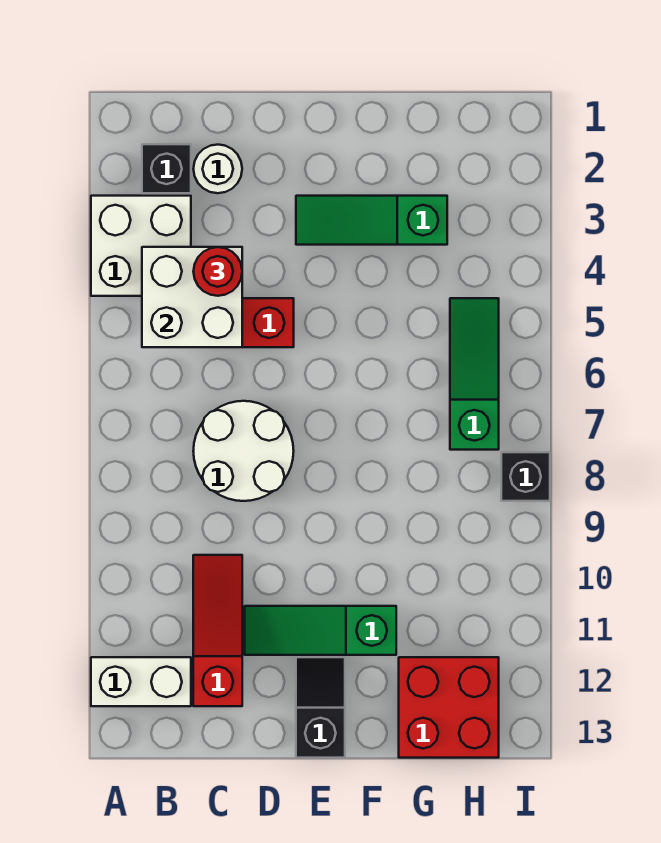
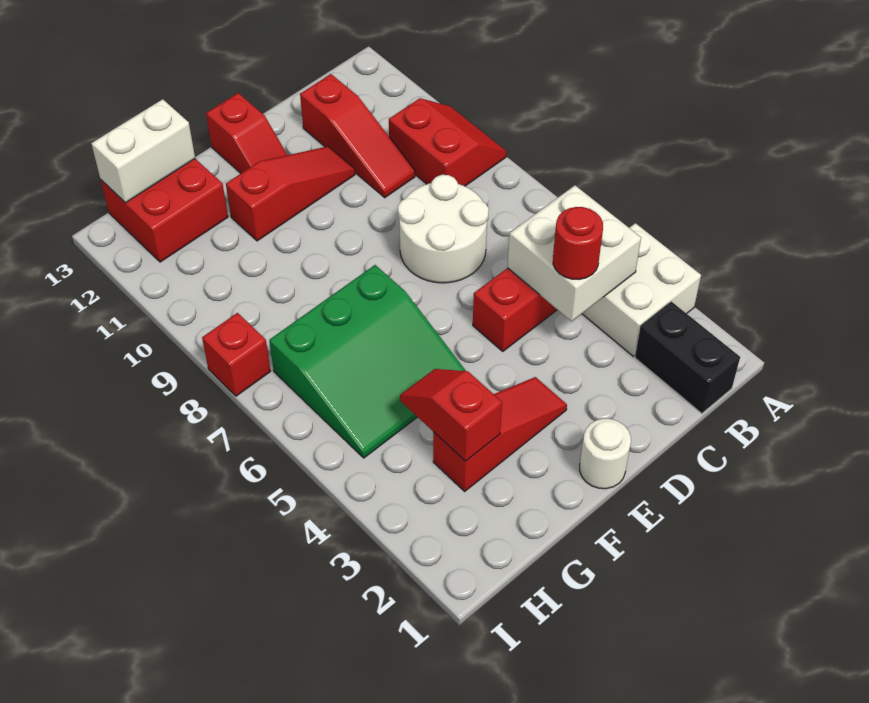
none -> red slope A9:B10 level 1 top B
white brick A12:B12 level 1 -> white brick G13:H13 level 2
black brick B2 level 1 -> black brick B1:B2 level 1
white round brick C2 level 1 -> white round brick E1 level 1
green slope D11:F11 level 1 top F -> red slope D11:F11 level 1 top F
green slope E3:G3 level 1 top G -> red slope E3:G3 level 1 top G
black slope E12:E13 level 1 top 13 -> red slope E12:E13 level 1 top 13
none -> red slope G3:G4 level 2 top 3
green slope H5:H7 level 1 top 7 -> green slope F5:H7 level 1 top 7
black brick I8 level 1 -> red brick I8 level 1

